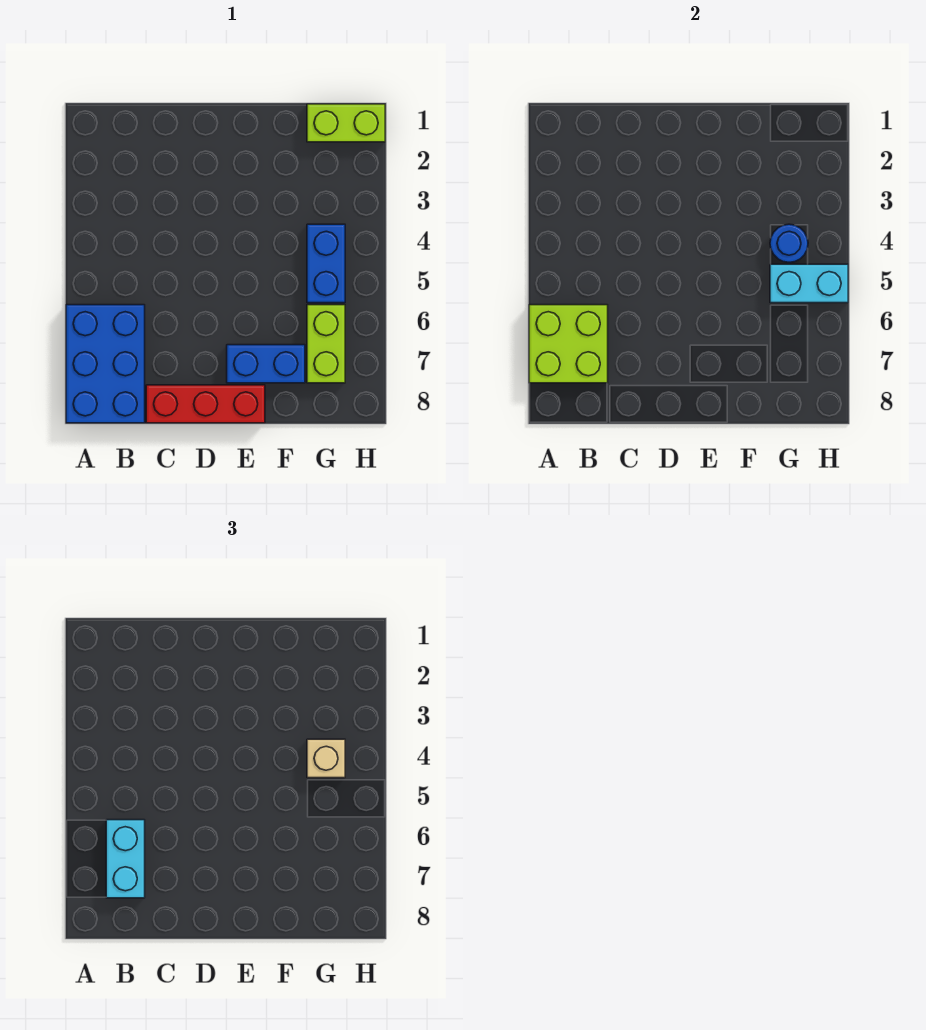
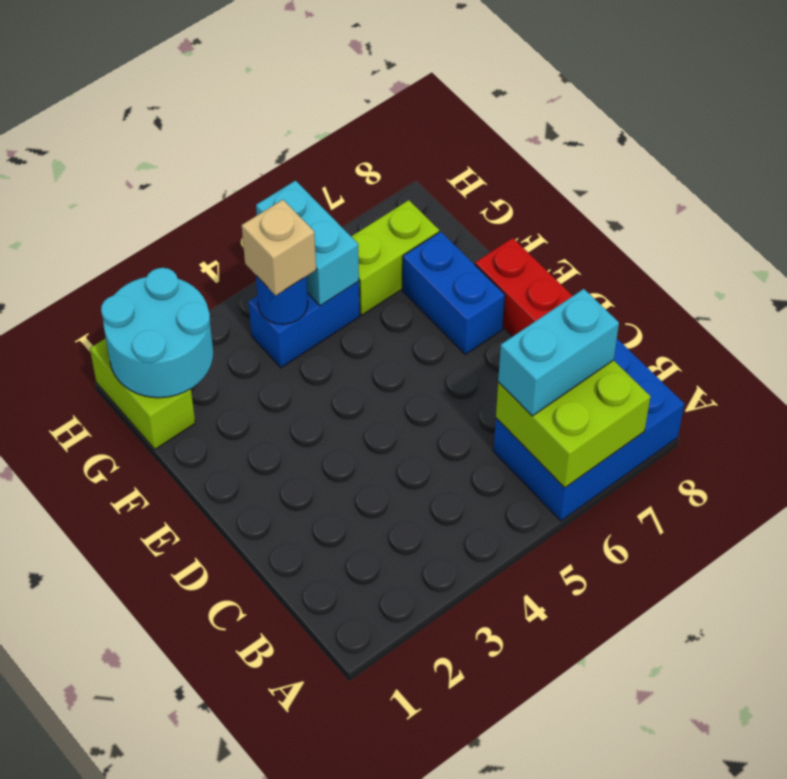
none -> cyan round brick G1:H2 level 2

